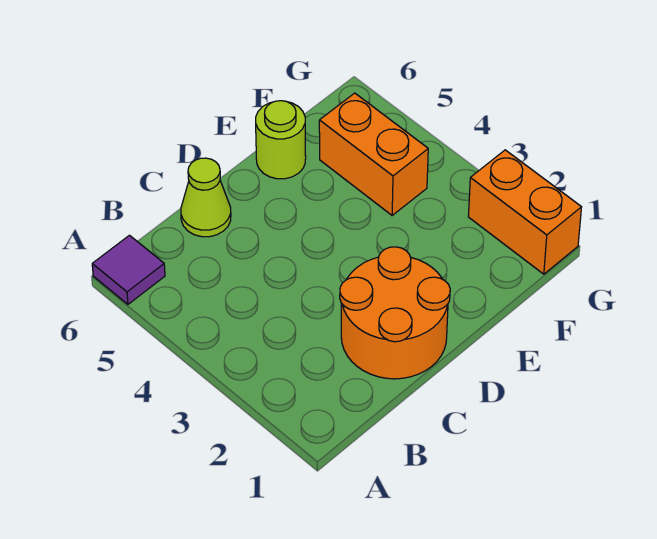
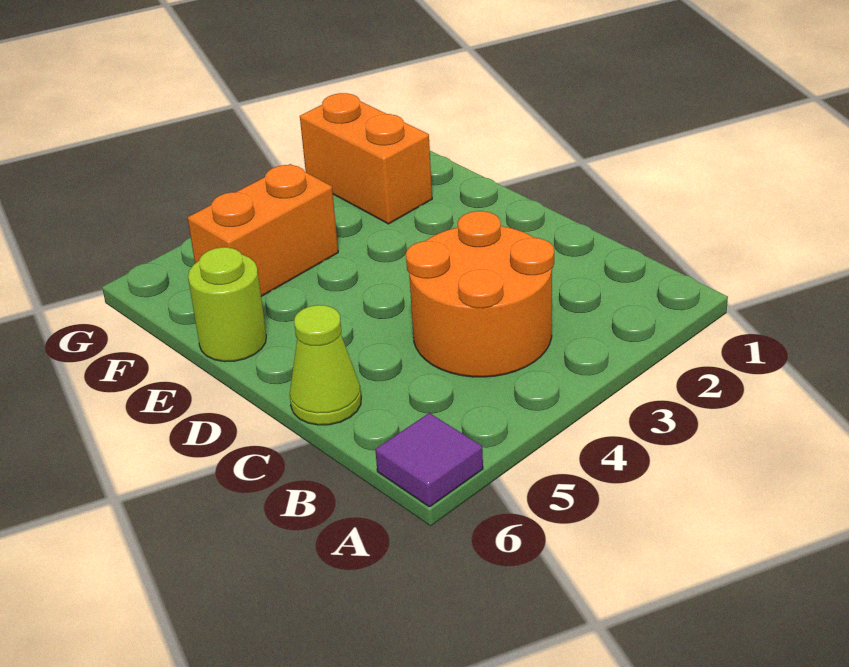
orange round brick C1:D2 level 1 -> orange round brick B3:C4 level 1
orange brick G1:G2 level 1 -> orange brick F2:G2 level 1

